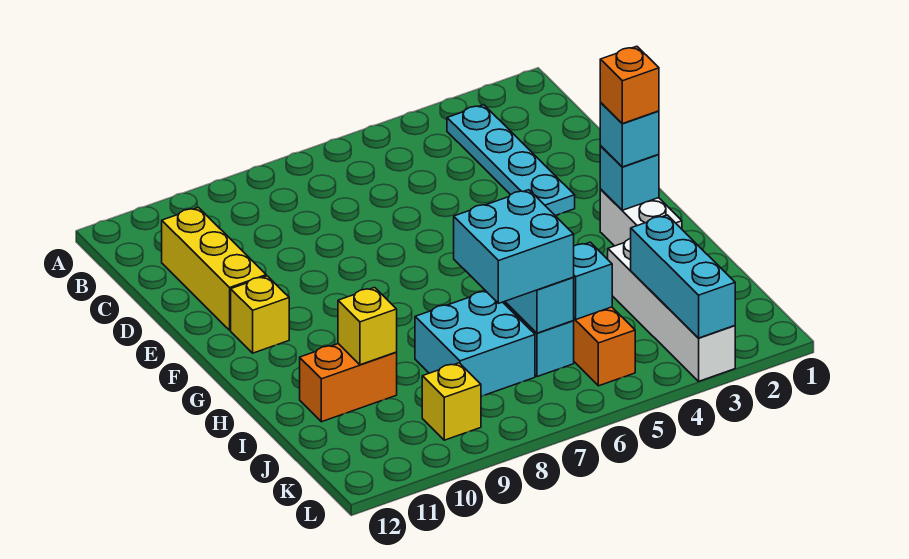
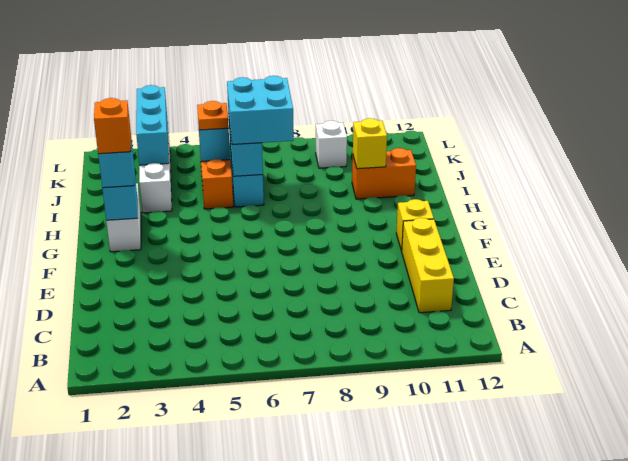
cyan plate B3:E3 level 1 -> none
cyan brick I7:J8 level 1 -> none
none -> orange plate J5 level 3
yellow brick K9 level 1 -> white brick K9 level 1

